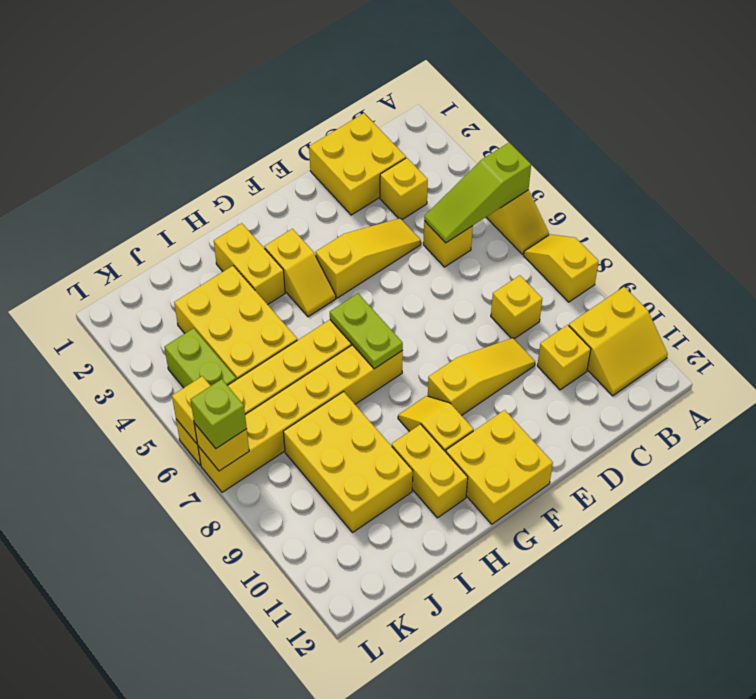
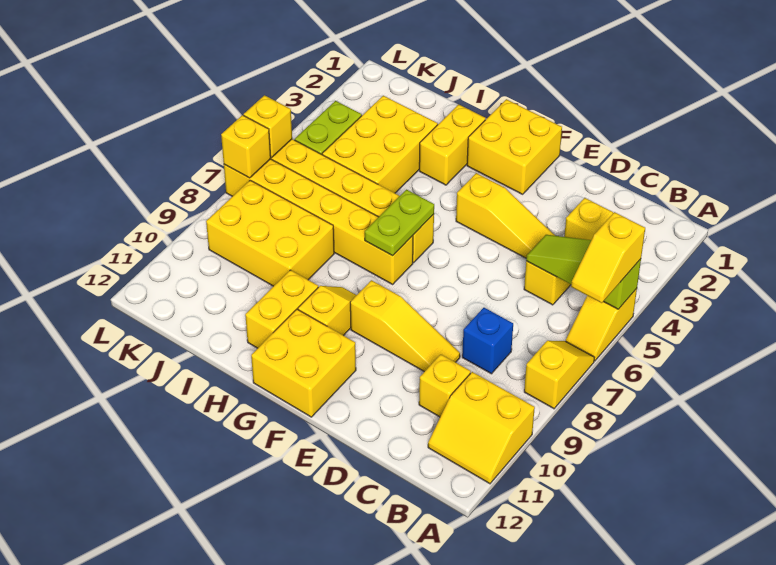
yellow brick C1:D2 level 1 -> yellow brick F1:G2 level 1
yellow brick C8 level 1 -> blue brick C8 level 1
yellow slope G3:G4 level 1 top 3 -> yellow slope A5:A6 level 3 top 5
yellow brick I8:J10 level 1 -> yellow brick I8:K9 level 1
lime brick L7 level 3 -> none

